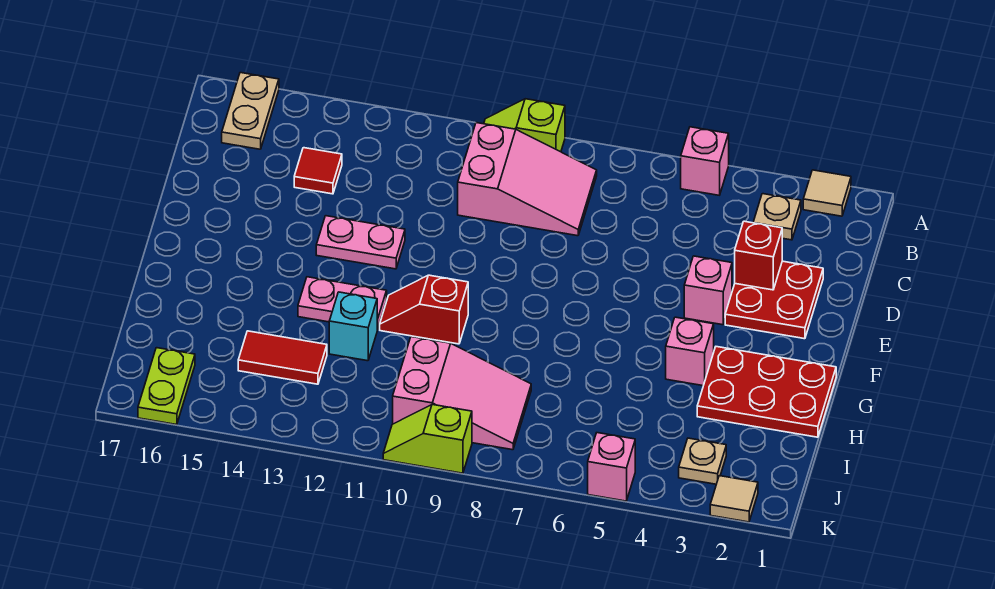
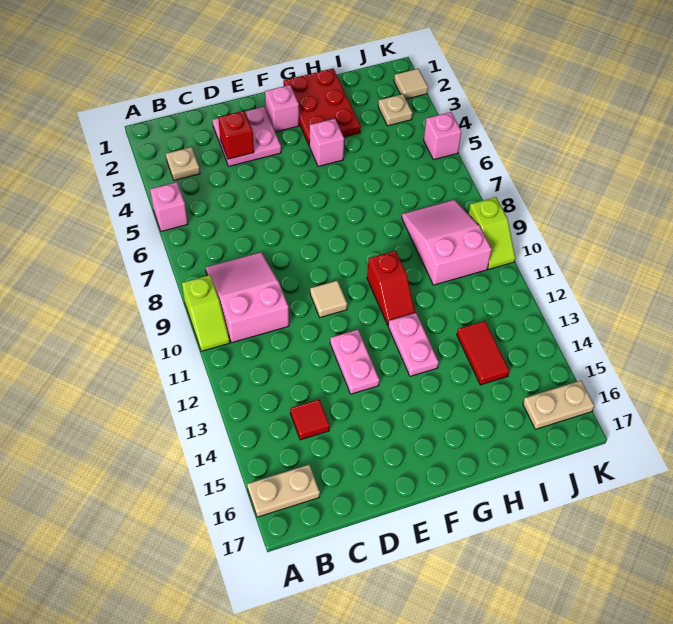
tan tile A2 level 1 -> tan tile E10 level 1
red plate D2:E3 level 1 -> pink plate D2:E3 level 1
pink brick E4 level 1 -> pink brick F2 level 1
cyan brick H12 level 1 -> none
lime plate J16:K16 level 1 -> tan plate J16:K16 level 1

